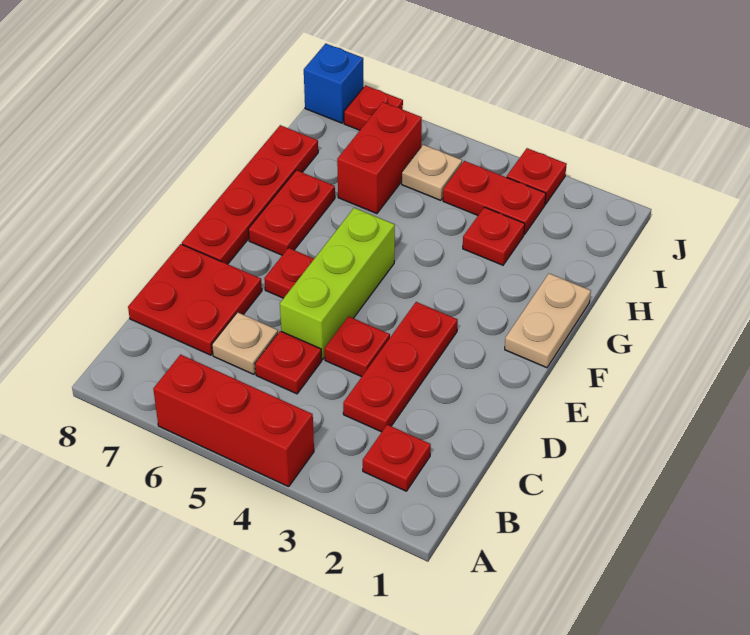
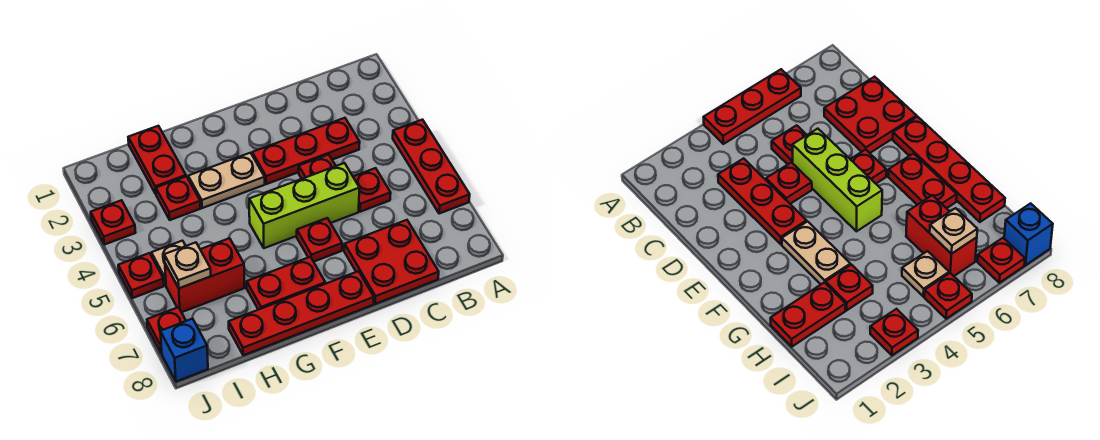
red brick A4:A6 level 1 -> red plate A4:A6 level 1
red plate B2 level 1 -> red plate J5 level 1
tan plate C6 level 1 -> tan plate I6 level 2
tan plate F1:G1 level 1 -> tan plate F3:G3 level 1
red plate I3:I4 level 1 -> red plate H1:H2 level 1

